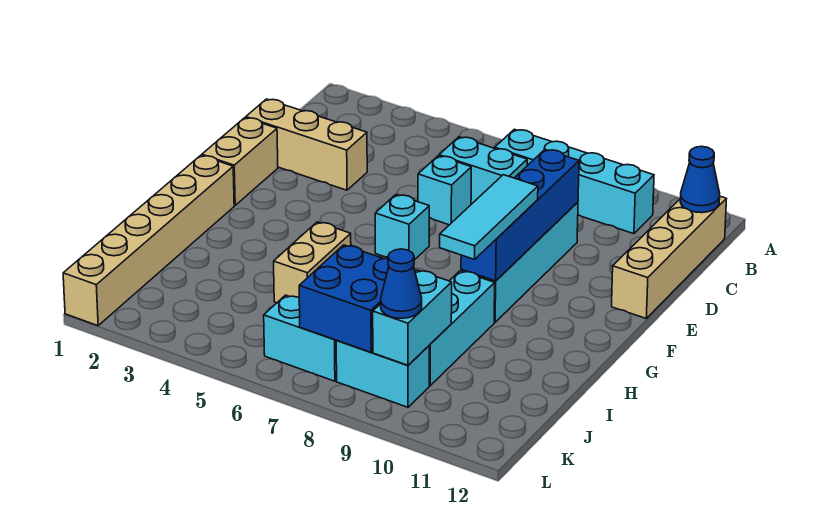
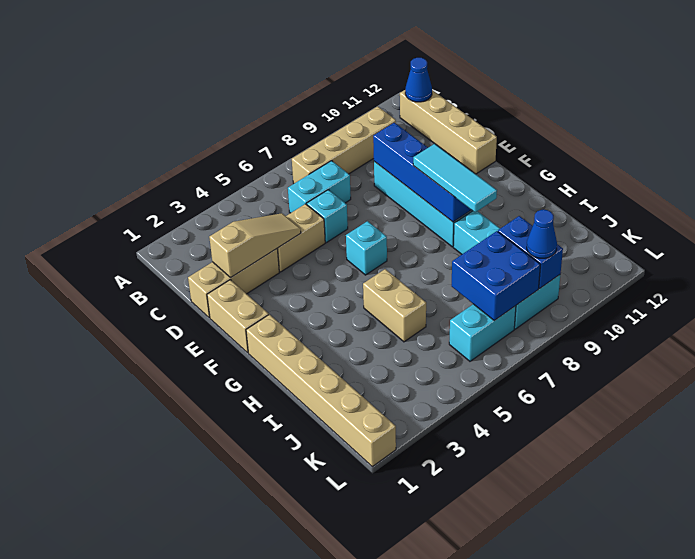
cyan brick B7:B10 level 1 -> tan brick B7:B10 level 1
none -> tan slope D2:D4 level 2 top 2
none -> tan brick D4:D5 level 1
cyan brick J9:K9 level 2 -> blue brick J9:K9 level 2

